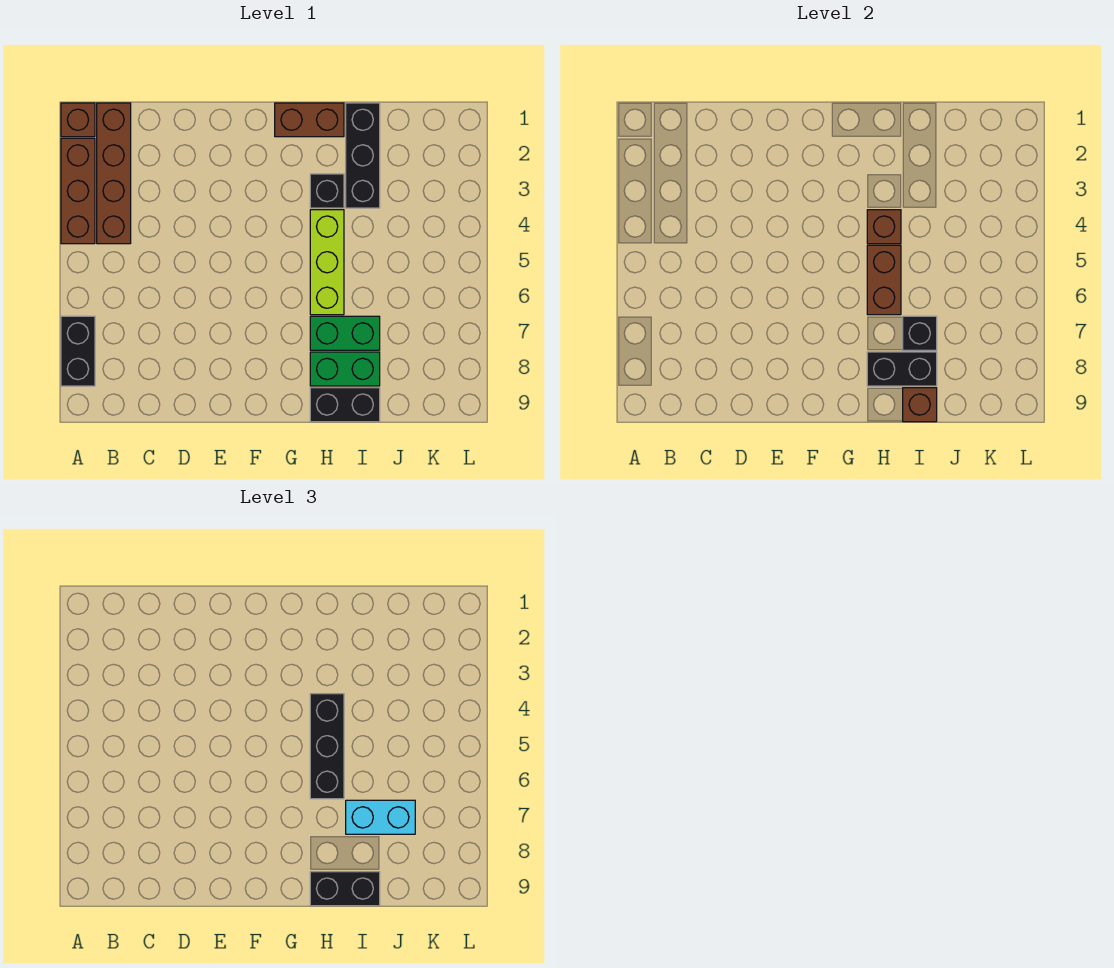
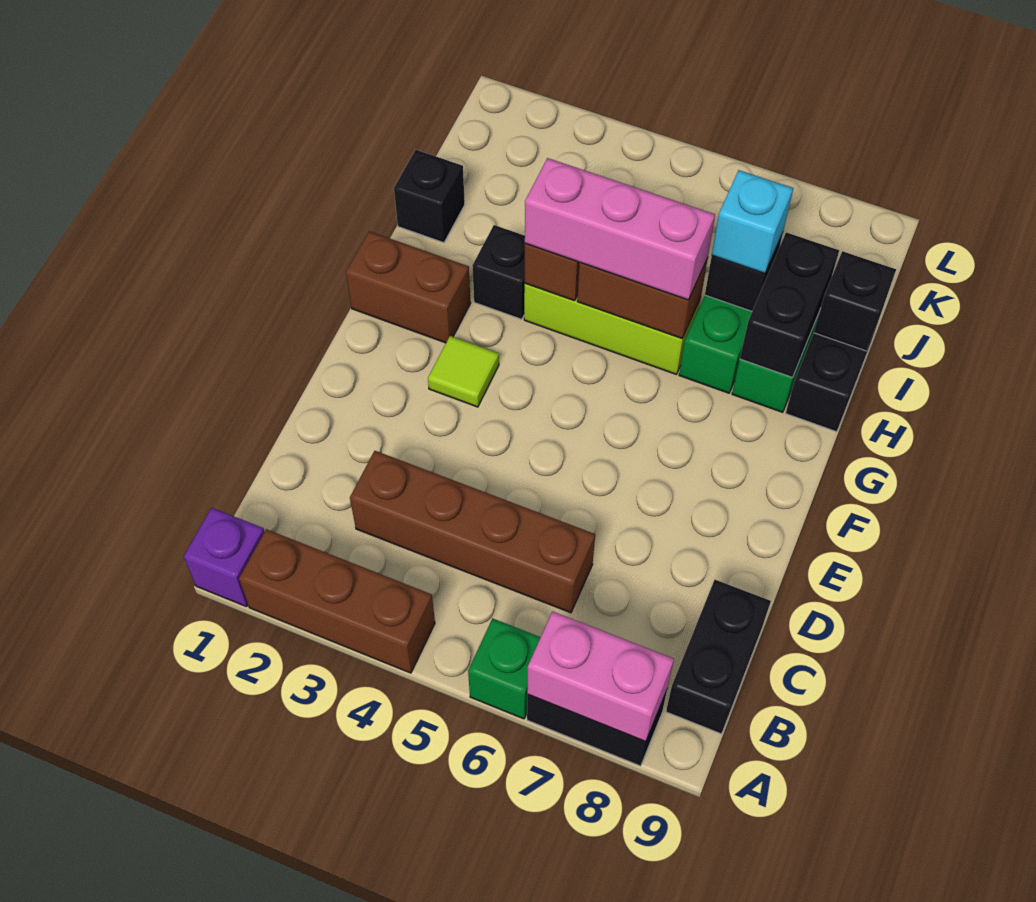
brown brick A1 level 1 -> purple brick A1 level 1
none -> green brick A6 level 1
none -> pink brick A7:A8 level 2
brown brick B1:B4 level 1 -> brown brick C3:C6 level 1
none -> lime tile F3 level 1
brown brick G1:H1 level 1 -> brown brick G1:G2 level 1
black brick H4:H6 level 3 -> pink brick H4:H6 level 3
black brick H9:I9 level 3 -> black brick B9:C9 level 1
black brick I1:I3 level 1 -> black brick I1 level 1
cyan brick I7:J7 level 3 -> cyan brick I7 level 3
brown brick I9 level 2 -> black brick I9 level 2

